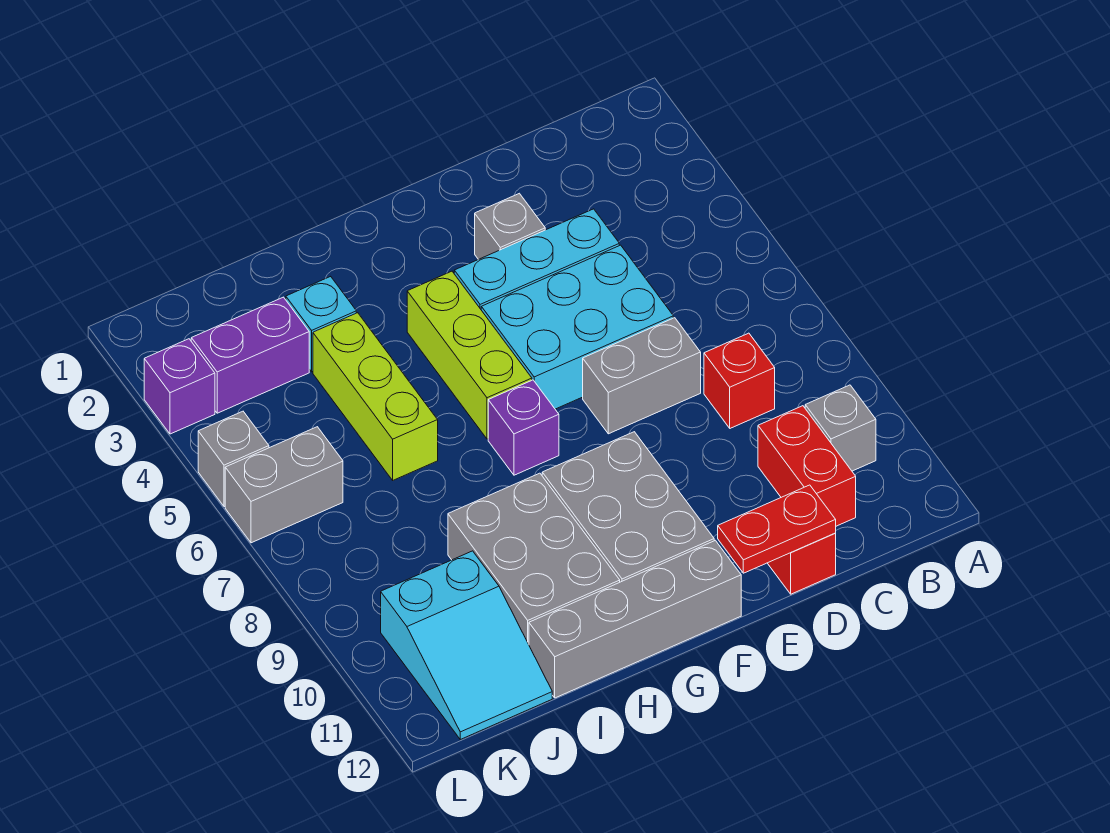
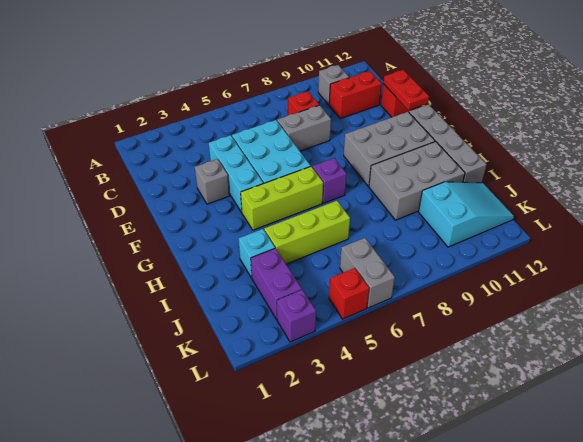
grey brick D7:E7 level 1 -> grey brick D7:D8 level 1
grey brick L5 level 1 -> red brick L5 level 1

